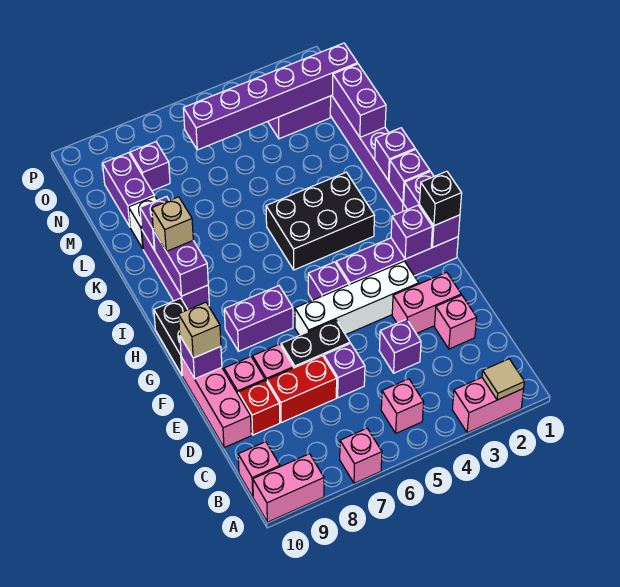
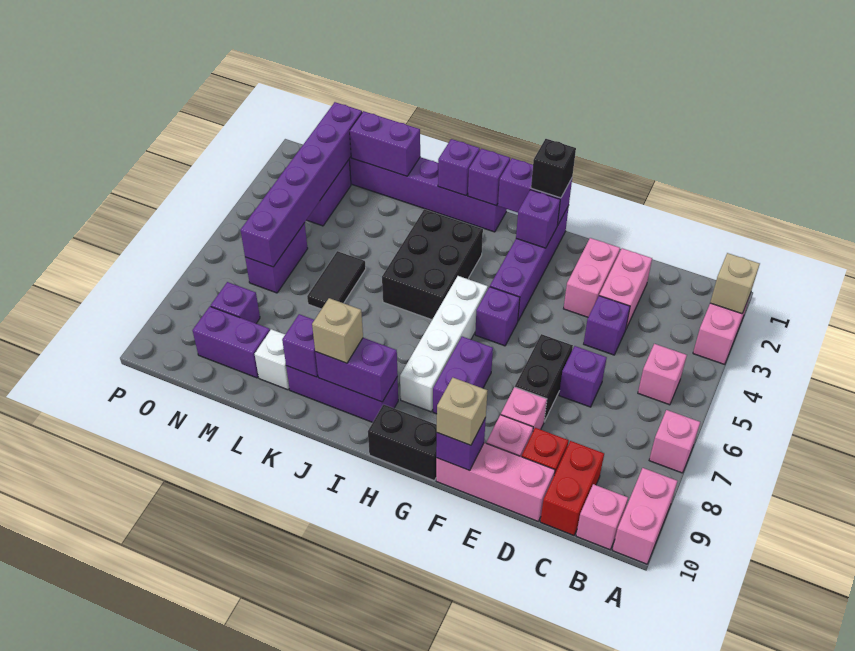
tan tile A2 level 2 -> tan brick A2 level 2
pink brick D2 level 1 -> pink brick D2:D3 level 1
red brick D7:D8 level 1 -> red brick C9:C10 level 1
white brick F3:F6 level 1 -> white brick H5:H8 level 1
none -> black tile L5:L6 level 1
none -> purple brick N5:N6 level 1

